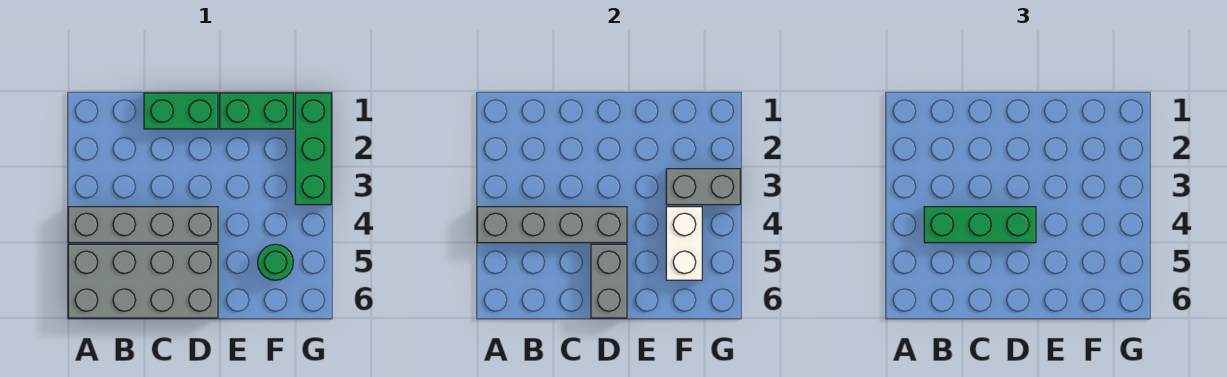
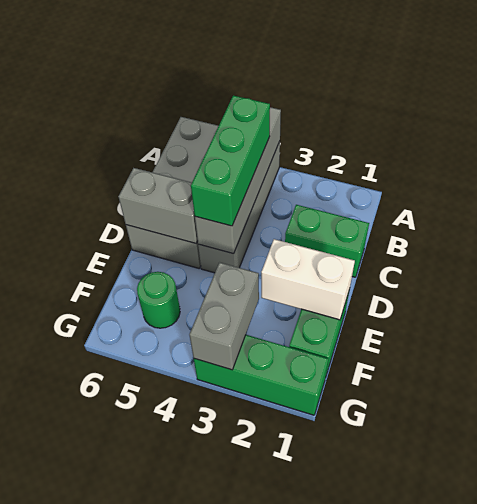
green brick C1:D1 level 1 -> green brick C1:C2 level 1
white brick F4:F5 level 2 -> white brick E1:E2 level 2

